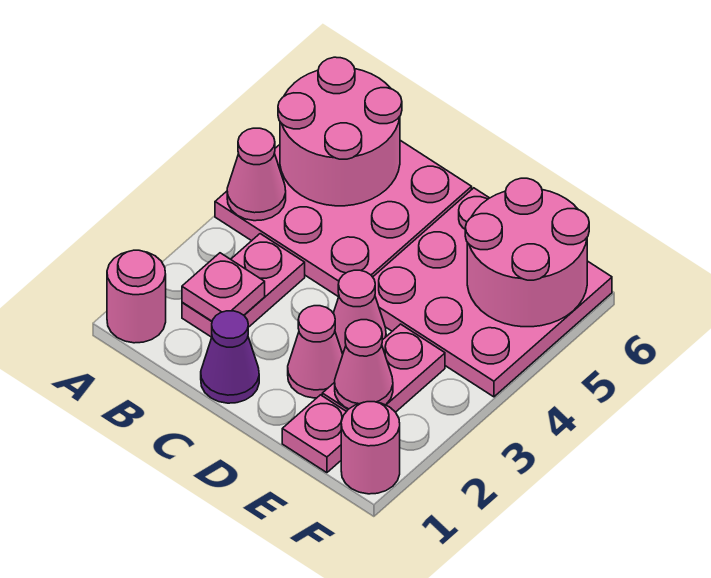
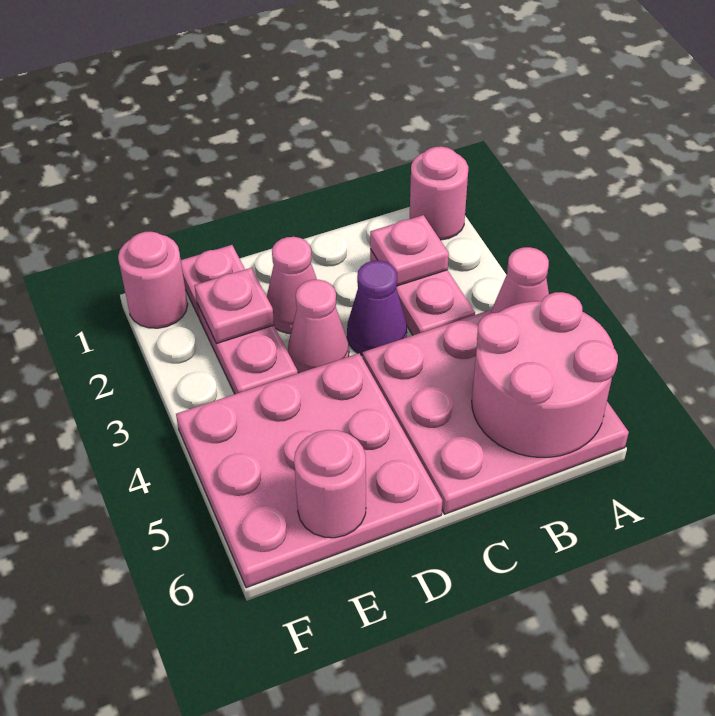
purple cone C1 level 1 -> purple cone C3 level 1
pink cone E2 level 2 -> pink plate E2 level 2
pink round brick E5:F6 level 2 -> pink round brick E6 level 2

